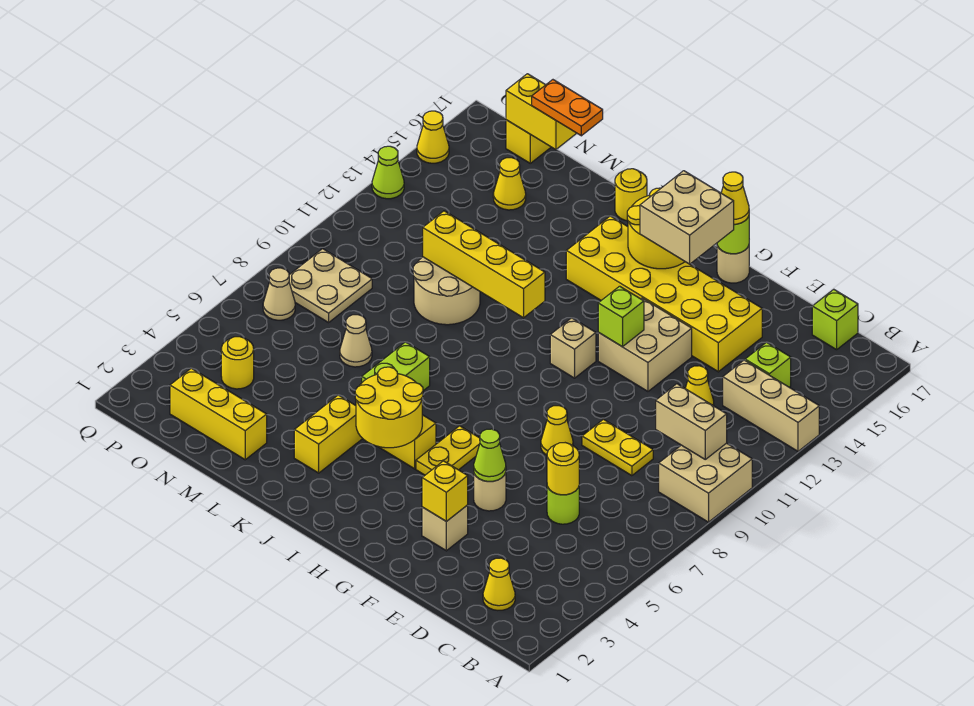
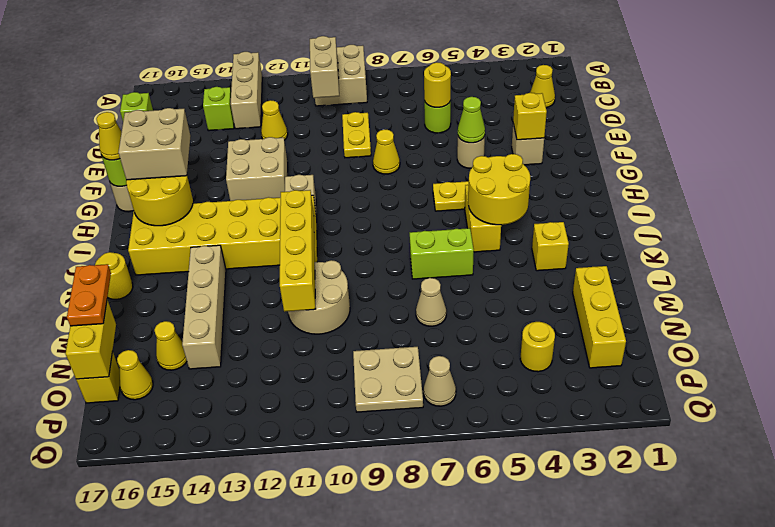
yellow brick E14:J15 level 1 -> yellow brick I11:J16 level 1
lime brick G12 level 2 -> none
yellow brick K3:K4 level 1 -> yellow brick K3 level 1
none -> tan brick K14:N14 level 1
lime cone Q13 level 1 -> none
yellow cone Q15 level 1 -> yellow cone O16 level 1

